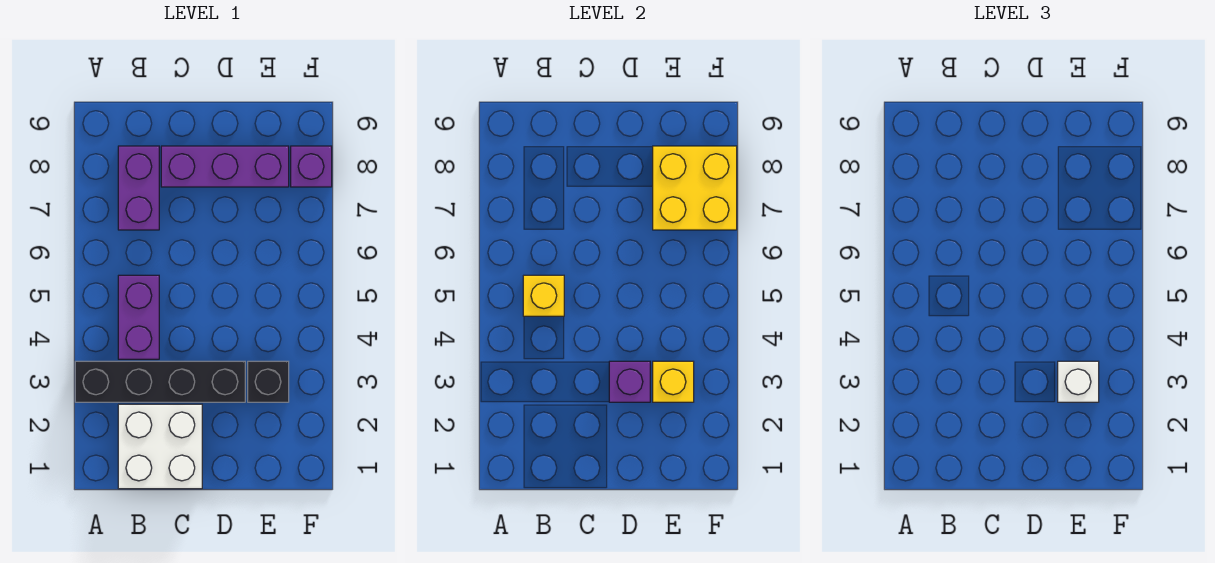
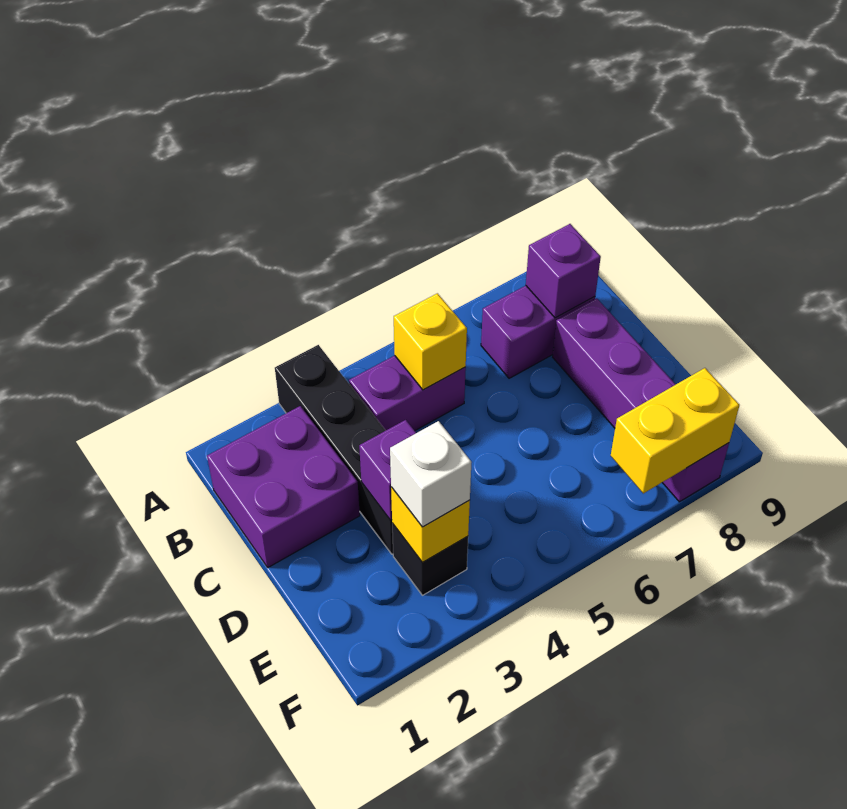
white brick B1:C2 level 1 -> purple brick B1:C2 level 1
none -> purple brick B8 level 2
yellow brick E7:F8 level 2 -> yellow brick F7:F8 level 2

